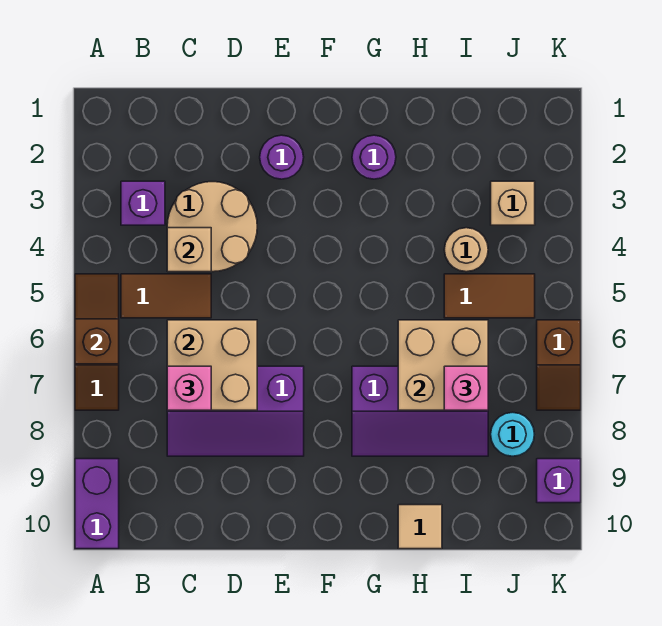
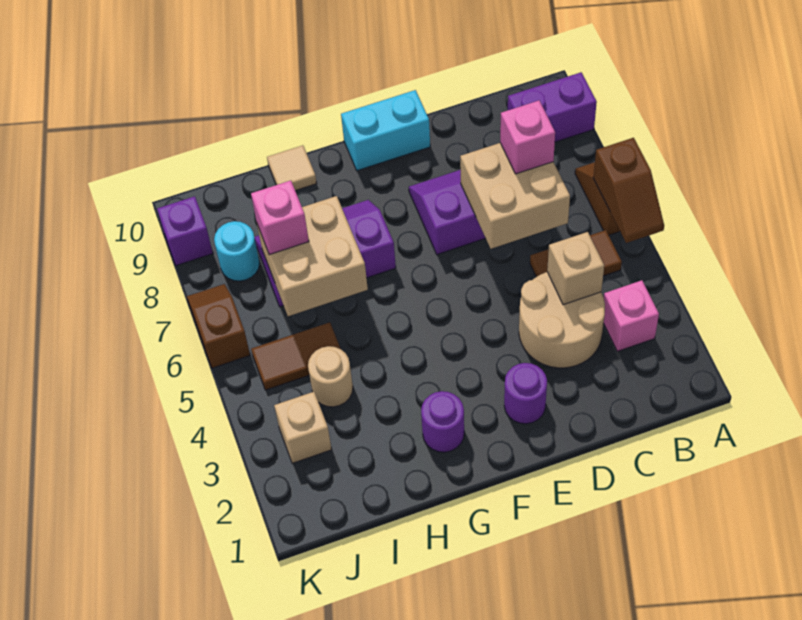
purple brick A9:A10 level 1 -> purple brick A9:B9 level 1
purple brick B3 level 1 -> pink brick B3 level 1
none -> cyan brick E10:F10 level 1

